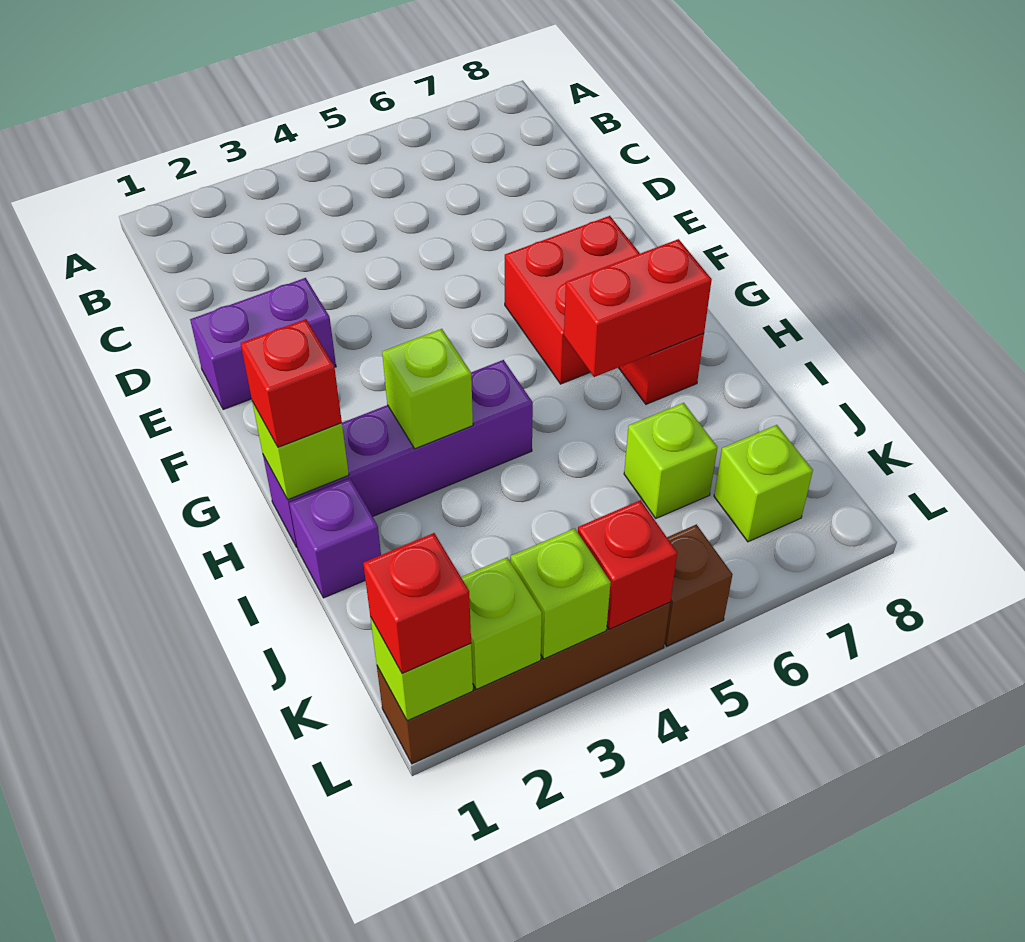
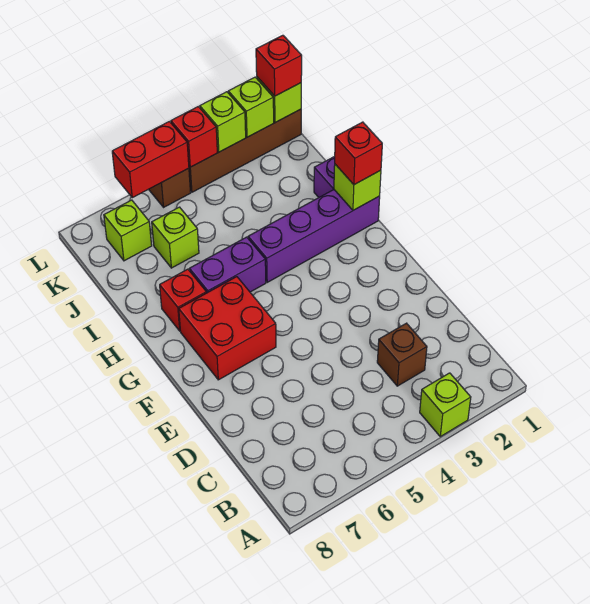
none -> brown brick C3 level 1
purple brick E1:E2 level 1 -> purple brick H5:H6 level 1
lime brick H3 level 2 -> lime brick A3 level 1
red brick H6:H7 level 2 -> red brick L5:L6 level 2

